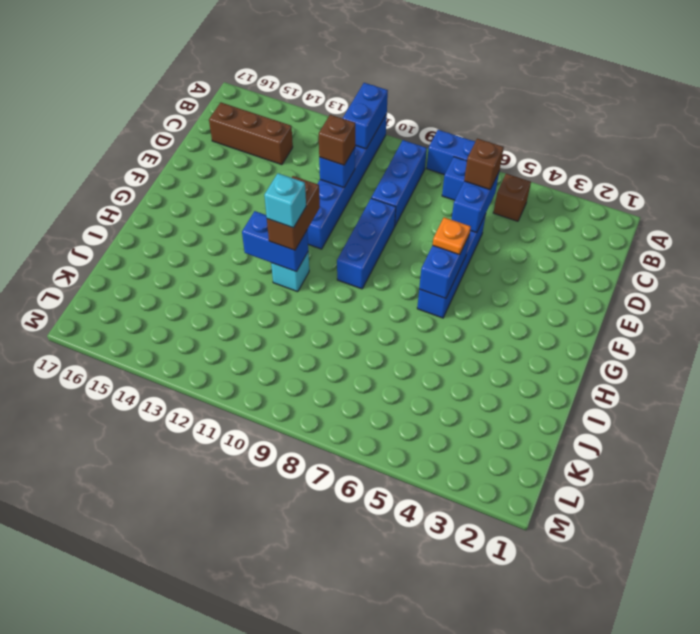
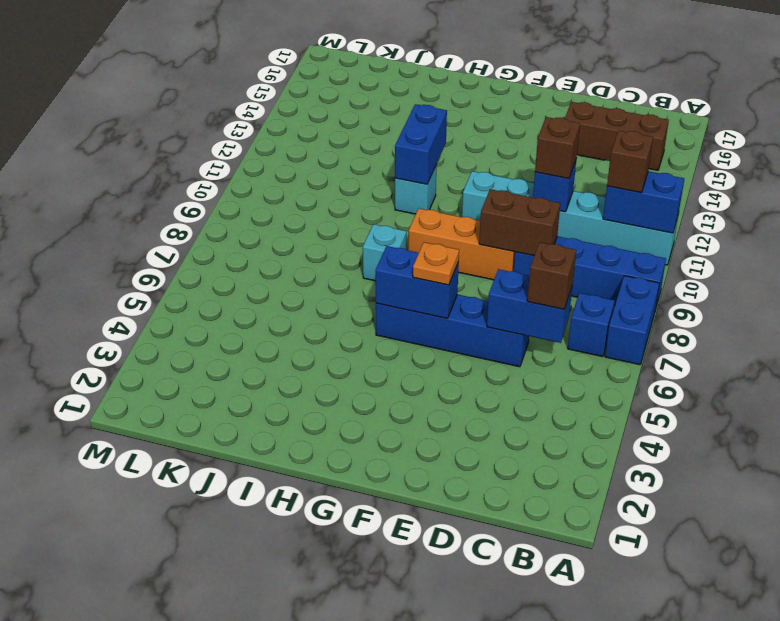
blue brick A11:F11 level 1 -> cyan brick A11:F11 level 1
brown brick B5 level 1 -> brown brick B11 level 3
blue brick B9:D9 level 1 -> blue brick A9:D9 level 1
brown brick C14:C16 level 1 -> brown brick B15:D15 level 1
blue brick E9:G9 level 1 -> orange brick E9:G9 level 1
brown brick G11:H11 level 3 -> brown brick D9:E9 level 2
cyan brick H11 level 4 -> cyan brick H8 level 1

